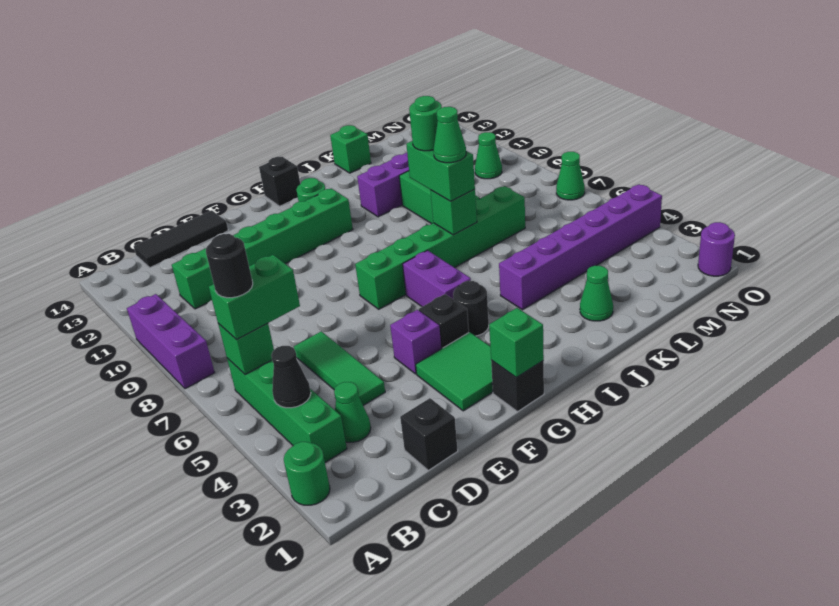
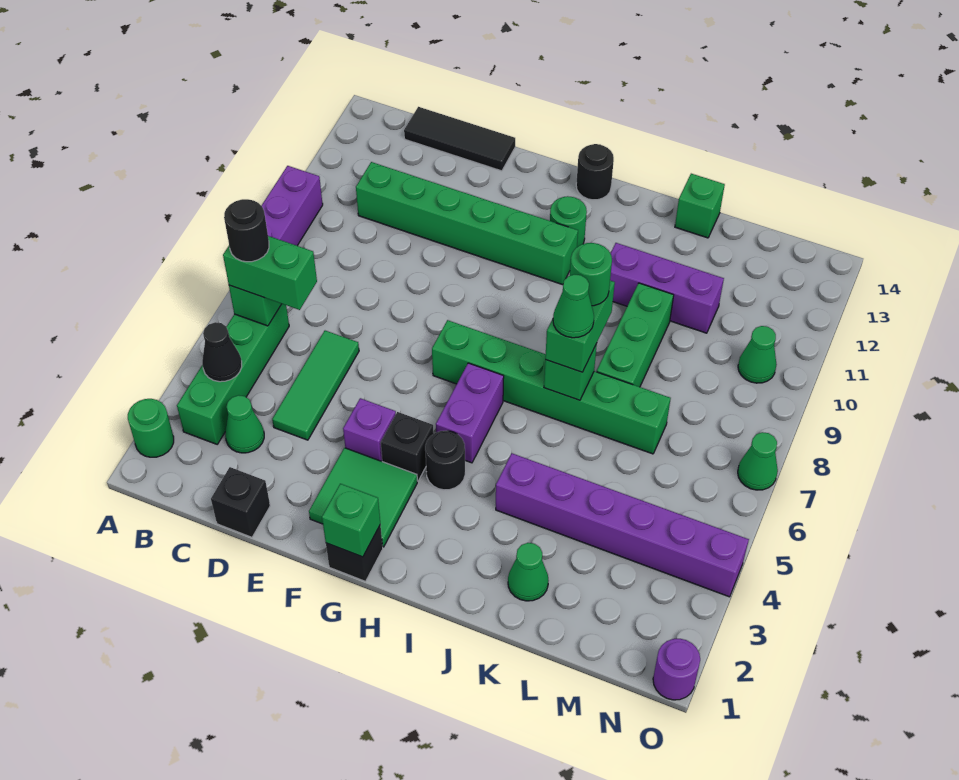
black brick H14 level 1 -> black round brick H14 level 1

